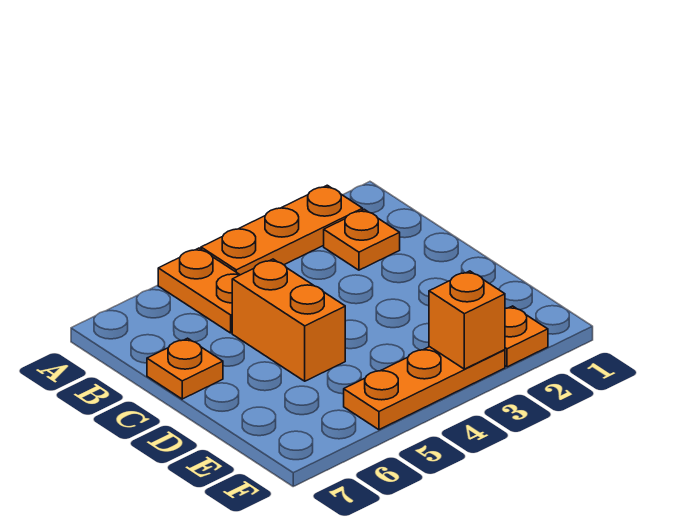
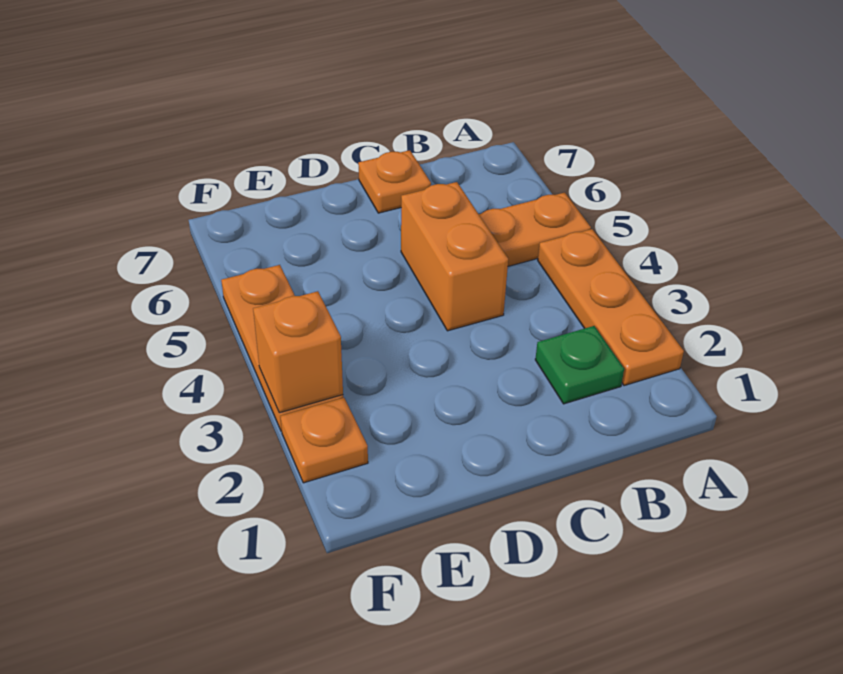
orange plate B2 level 1 -> green plate B2 level 1
orange brick C5:D5 level 1 -> orange brick C4:C5 level 1

